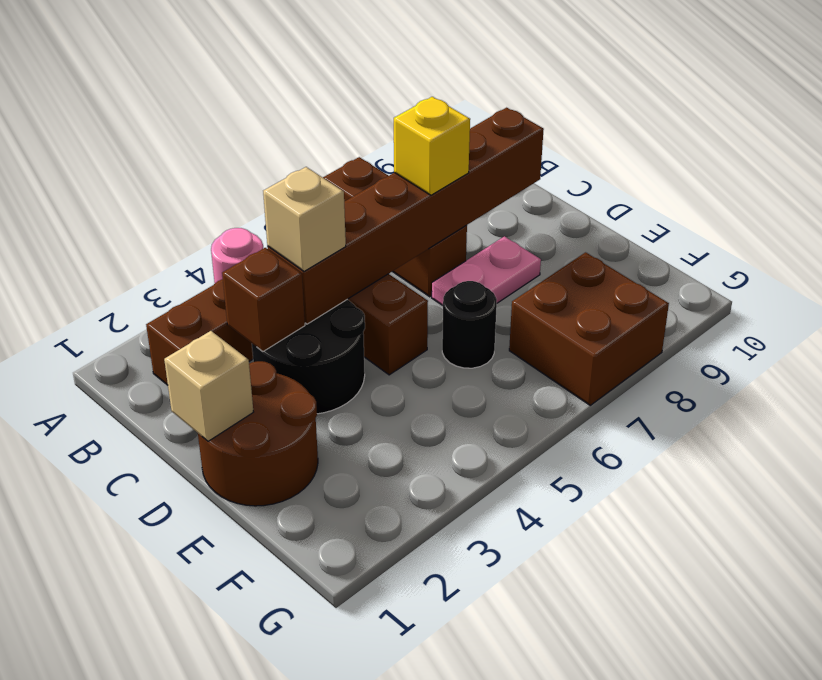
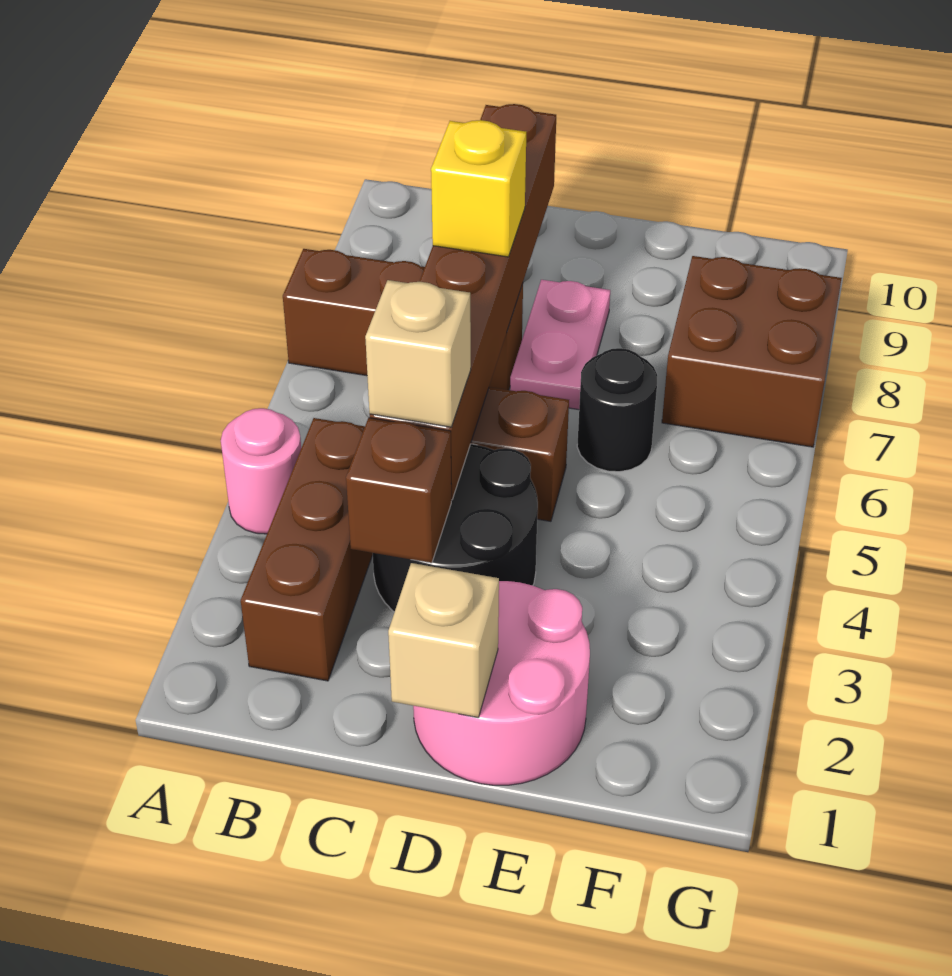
brown round brick D1:E2 level 1 -> pink round brick D1:E2 level 1

